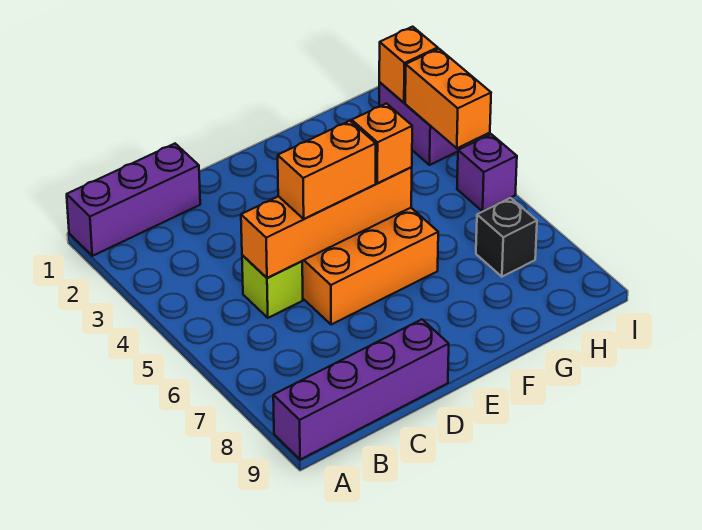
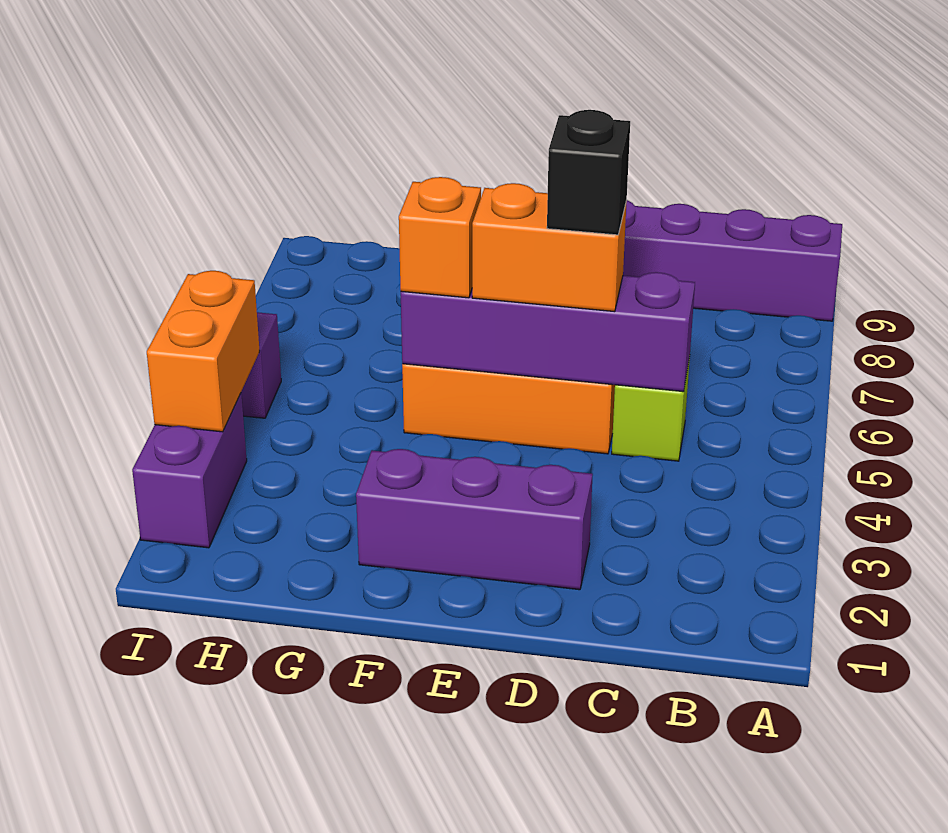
purple brick A1:C1 level 1 -> purple brick D2:F2 level 1
orange brick C5:F5 level 2 -> purple brick C5:F5 level 2
black brick H7 level 1 -> black brick D5 level 4
orange brick I2 level 2 -> none

